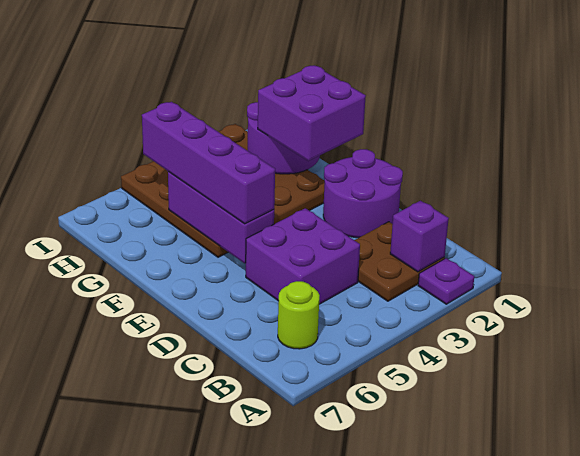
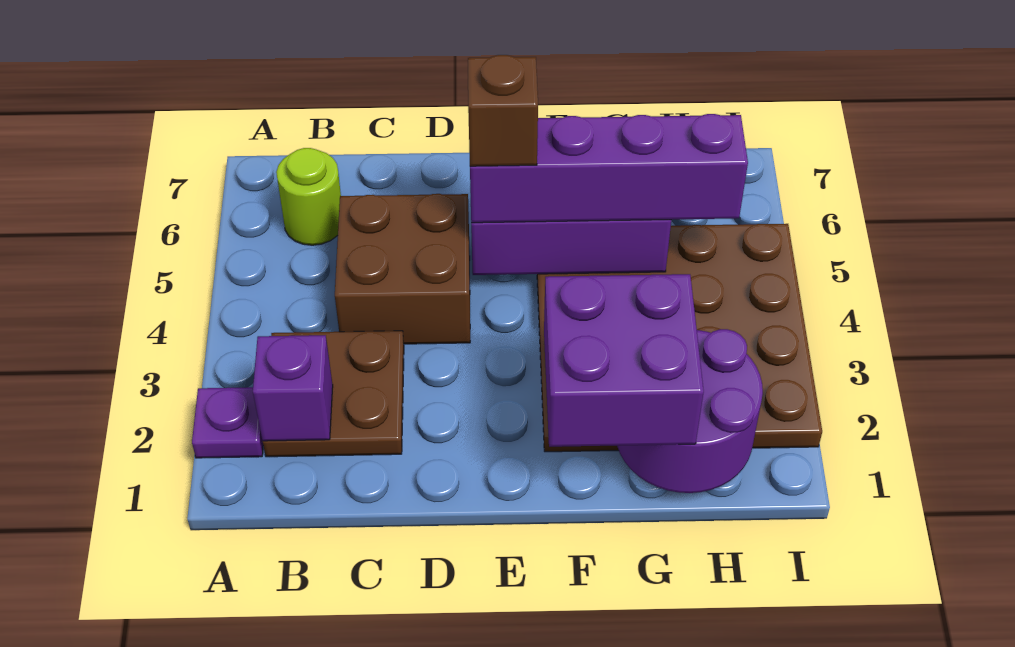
purple brick C4:D5 level 1 -> brown brick C4:D5 level 1
purple round brick D1:E2 level 1 -> none
none -> brown brick E5 level 4

